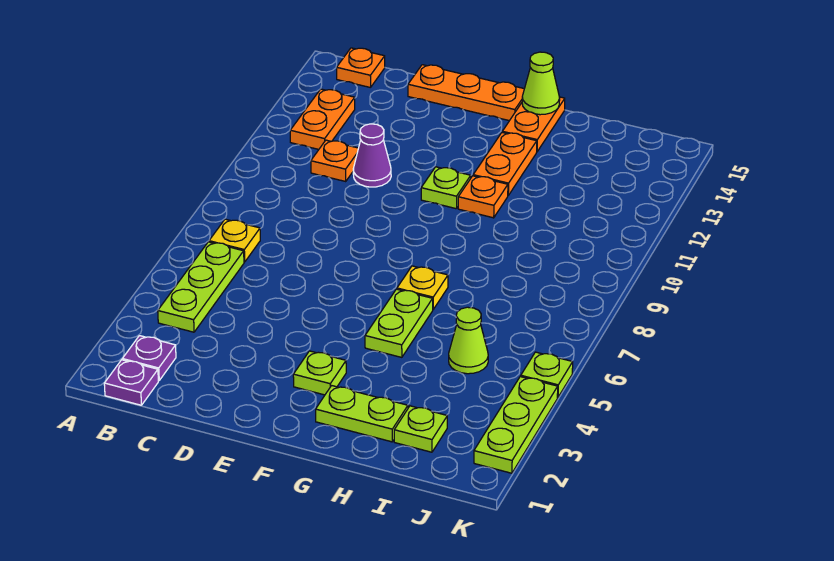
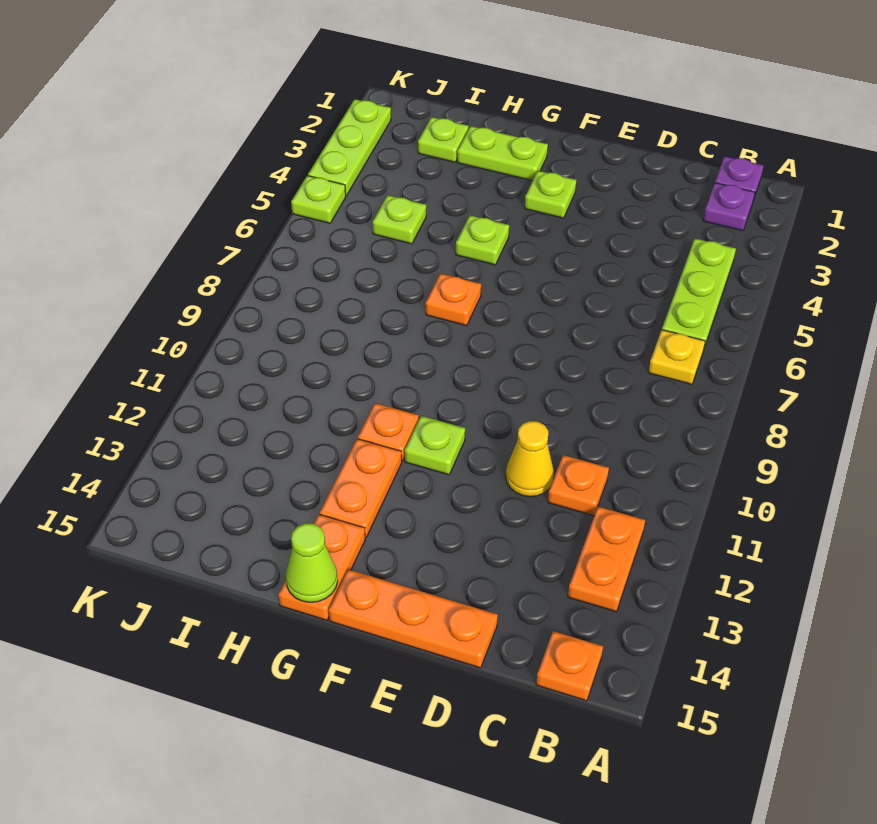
purple cone D11 level 1 -> yellow cone D11 level 1
lime plate G5:G6 level 1 -> lime plate G5 level 1
yellow plate G7 level 1 -> orange plate G7 level 1
lime cone I5 level 1 -> lime plate I5 level 1

